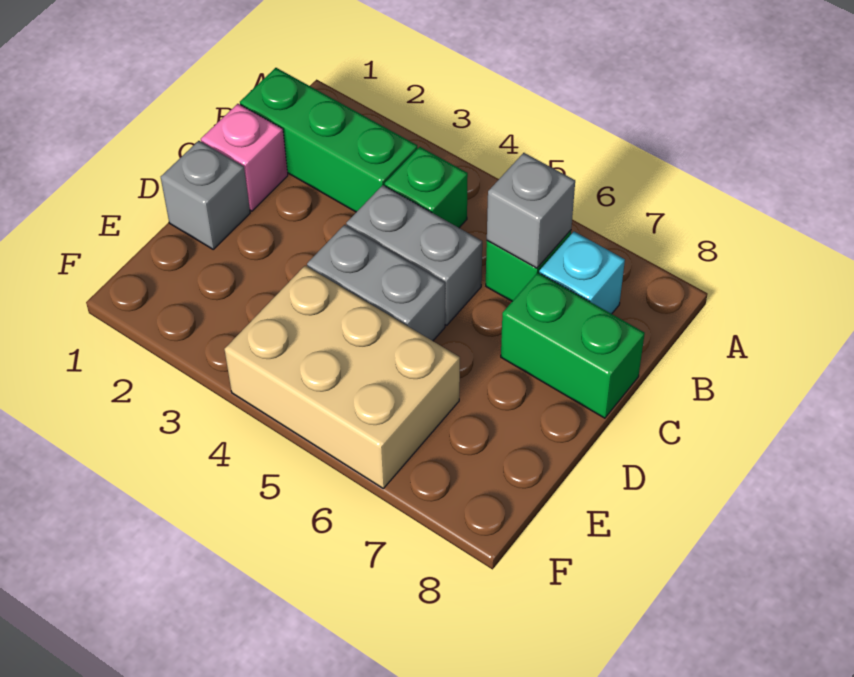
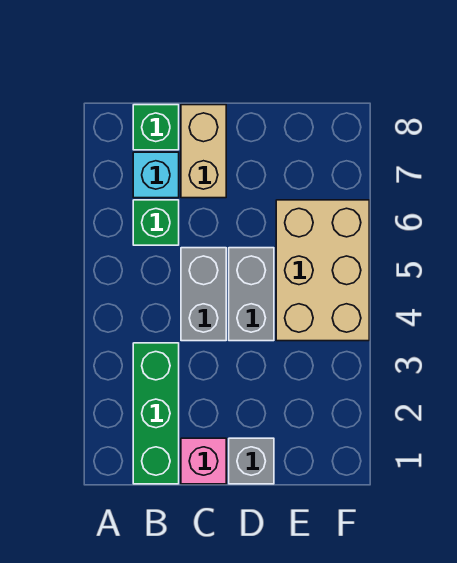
green brick B4 level 1 -> green brick B8 level 1
grey brick B6 level 2 -> none
green brick C7:C8 level 1 -> tan brick C7:C8 level 1

